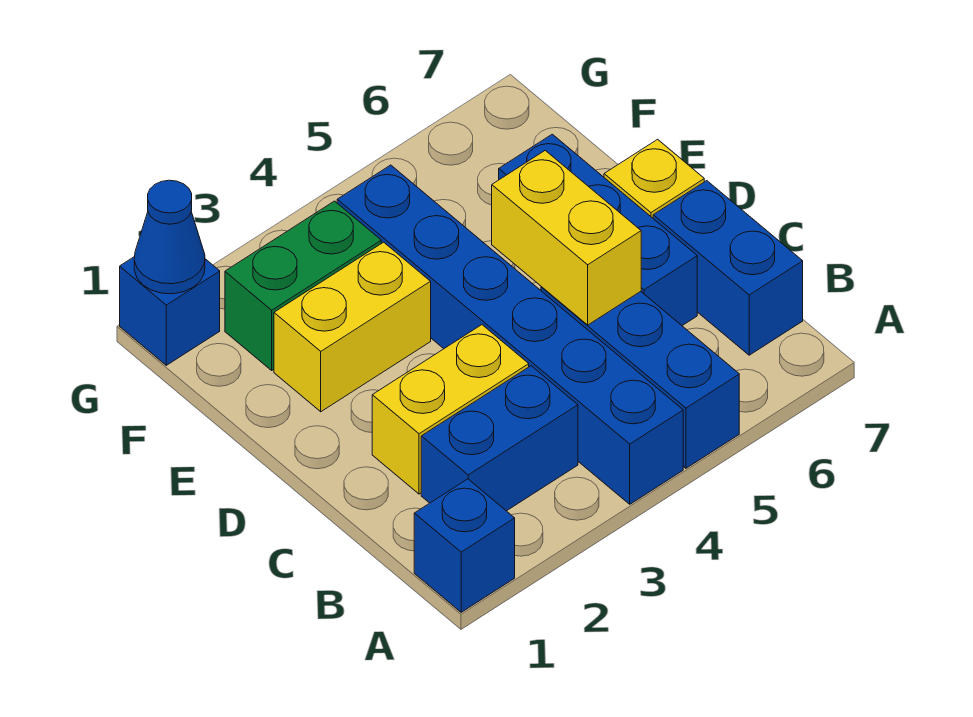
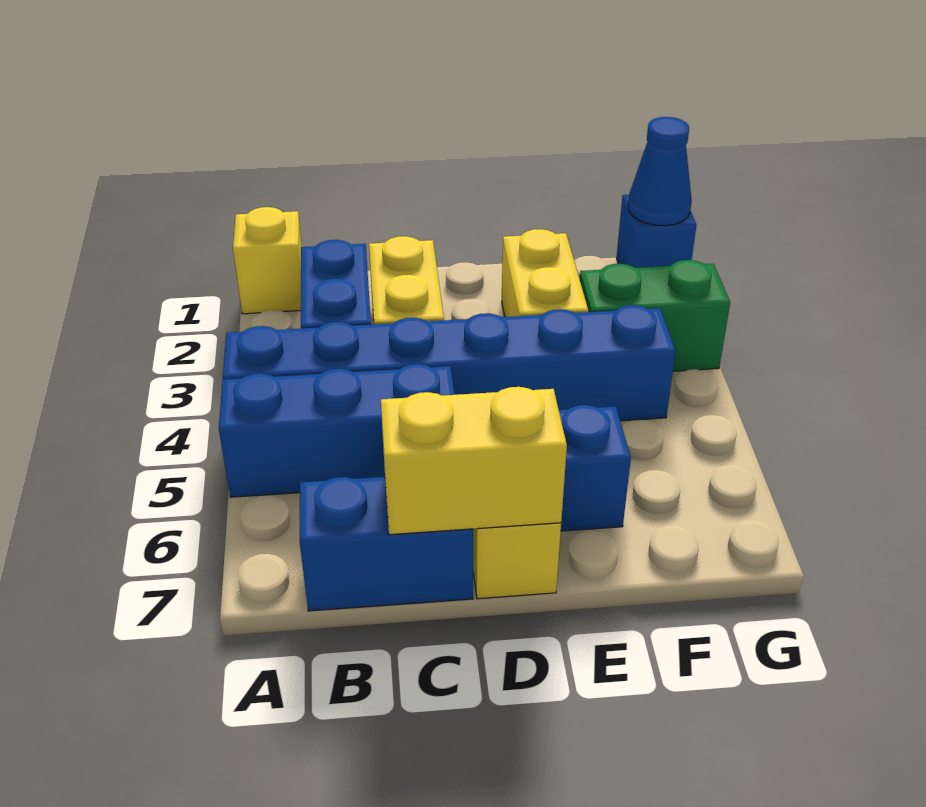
blue brick A1 level 1 -> yellow brick A1 level 1
yellow brick C5:D5 level 2 -> yellow brick C7:D7 level 2
green brick F2:F3 level 1 -> green brick F3:G3 level 1

